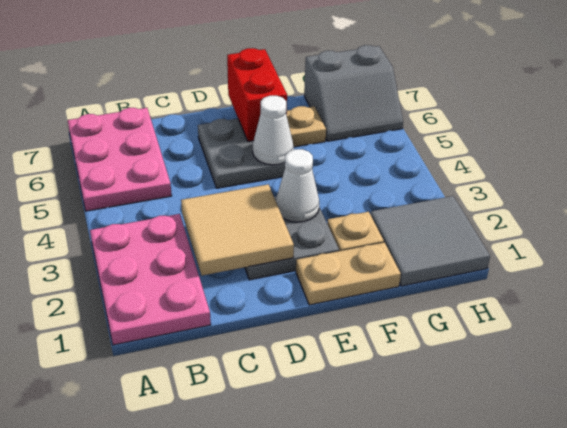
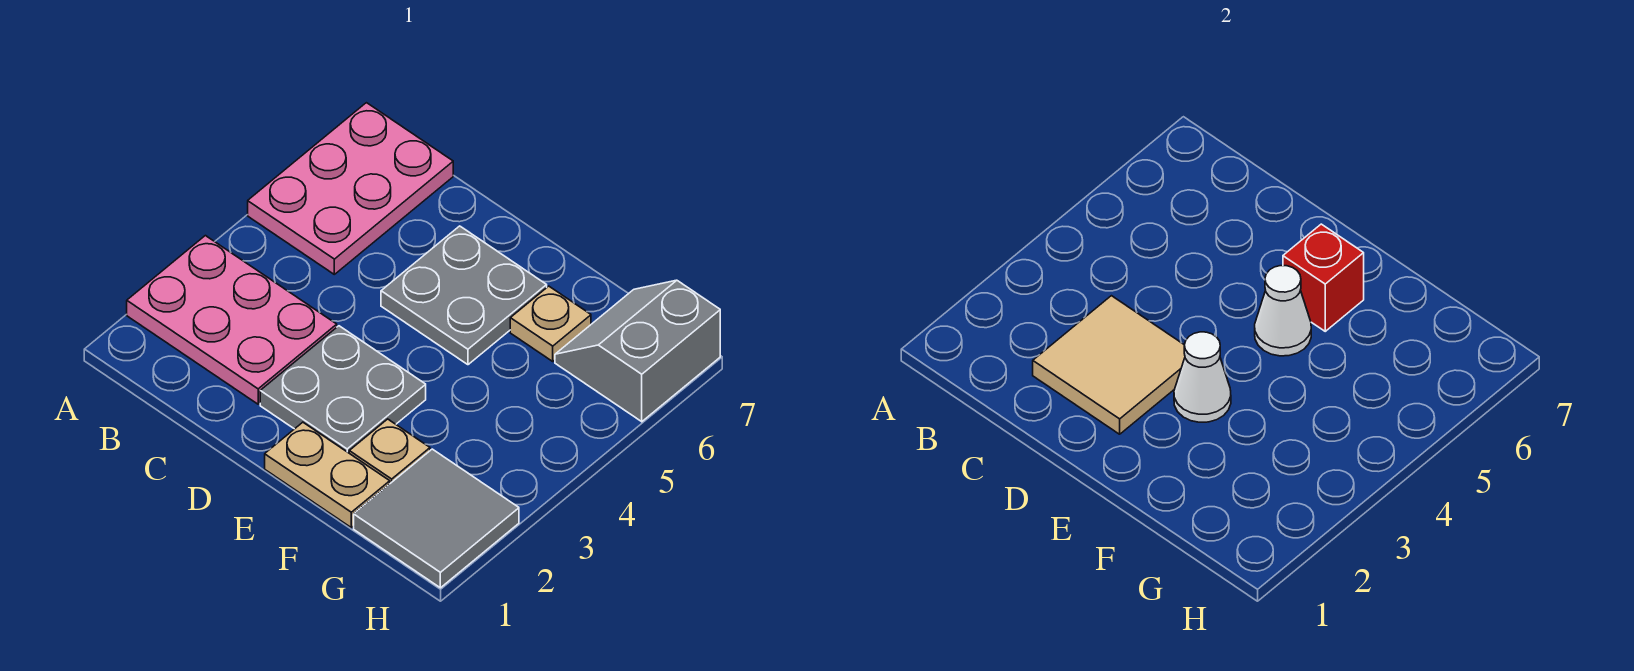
pink plate A1:B3 level 1 -> pink plate A2:C3 level 1
red brick E6:E7 level 2 -> red brick E6 level 2
grey slope G6:H7 level 1 top 7 -> grey slope G6:H7 level 1 top H

